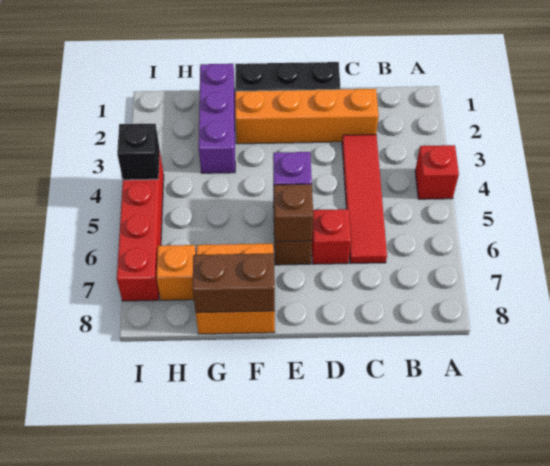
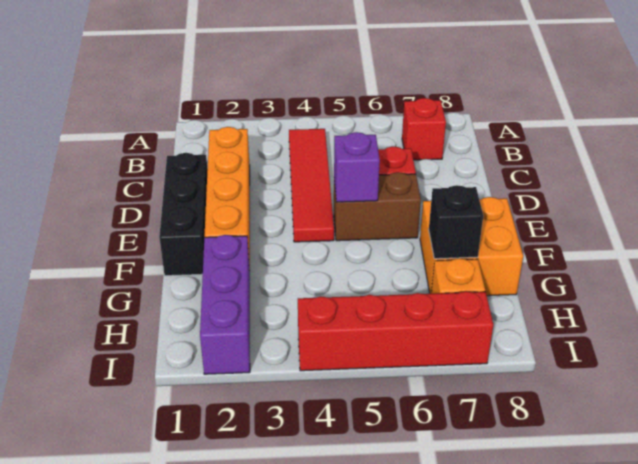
red brick A4 level 1 -> red brick B7 level 1
red tile C3:C6 level 1 -> red tile B4:E4 level 1
brown brick E6 level 2 -> none
brown brick F8:G8 level 2 -> none
purple brick G1:G3 level 1 -> purple brick G2:I2 level 1
black brick I4 level 2 -> black brick G7 level 2

